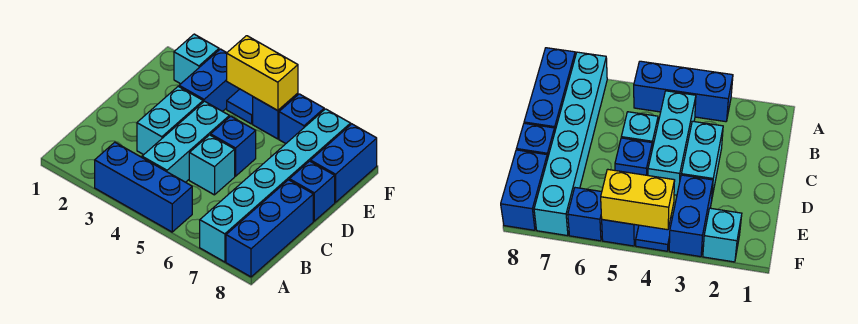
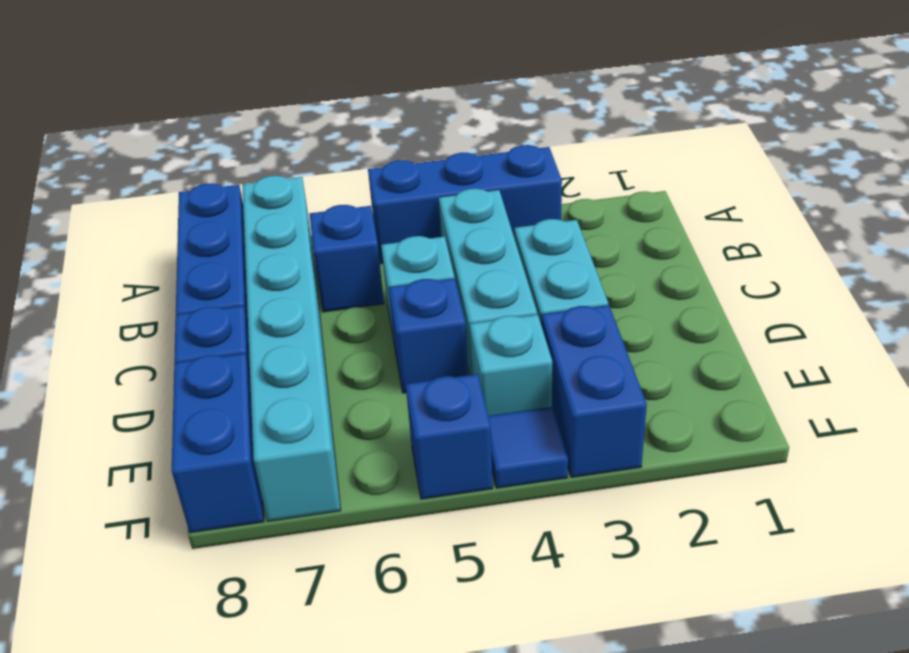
cyan brick F2 level 1 -> cyan brick E4 level 1
yellow brick F4:F5 level 2 -> none
blue brick F6 level 1 -> blue brick B6 level 1

